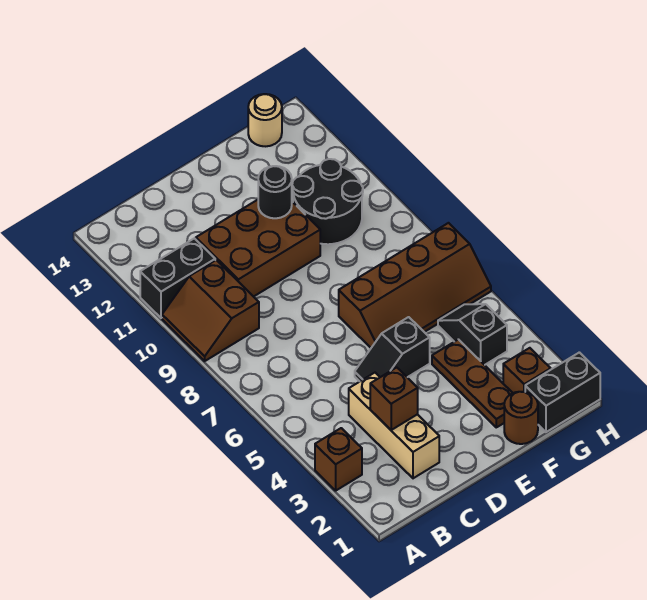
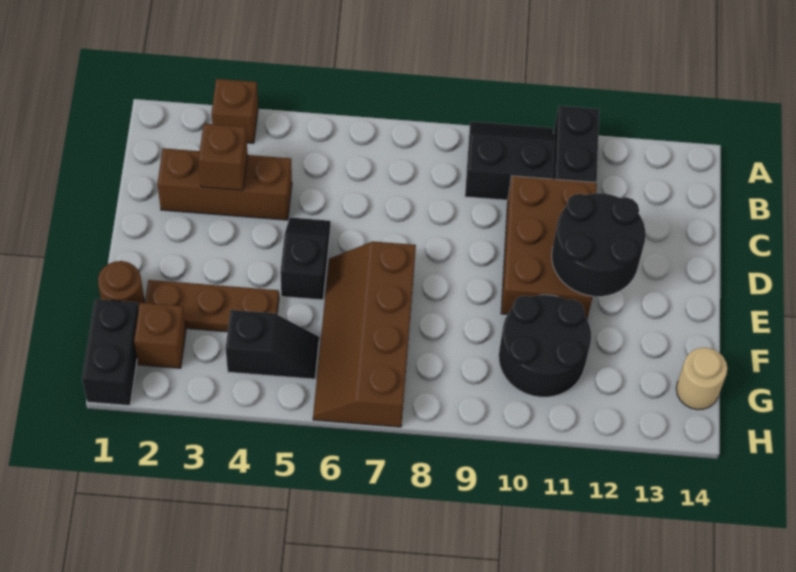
brown slope A9:B10 level 1 top B -> black slope A9:B10 level 1 top B
tan brick C2:C4 level 1 -> brown brick C2:C4 level 1
black round brick E11 level 2 -> black round brick D11:E12 level 2

